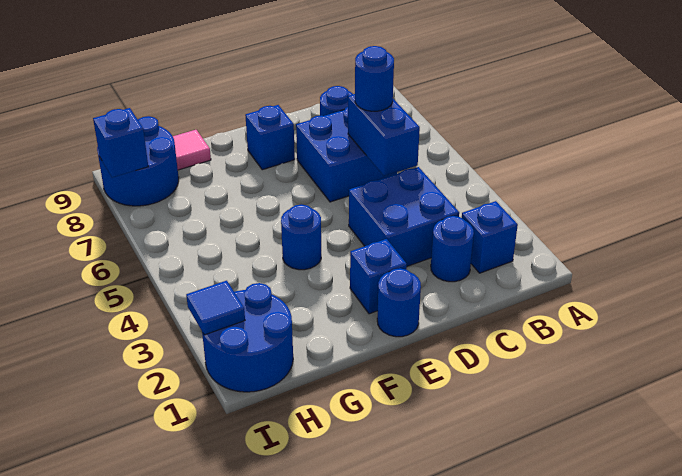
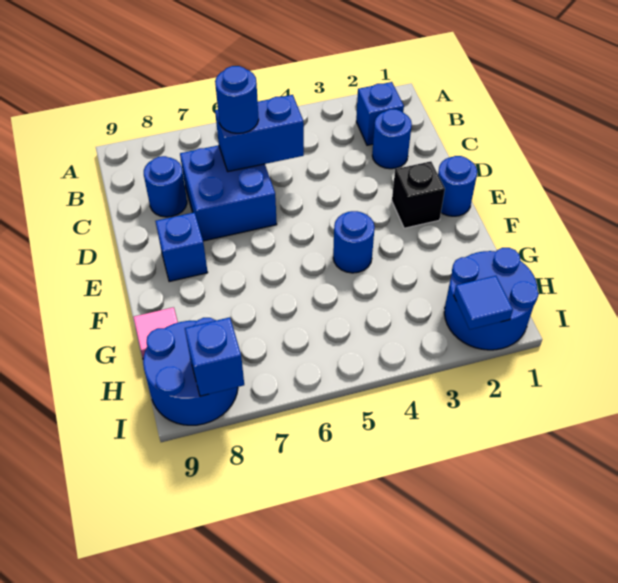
blue brick C3:D4 level 1 -> none
blue brick E2 level 1 -> black brick E2 level 1

